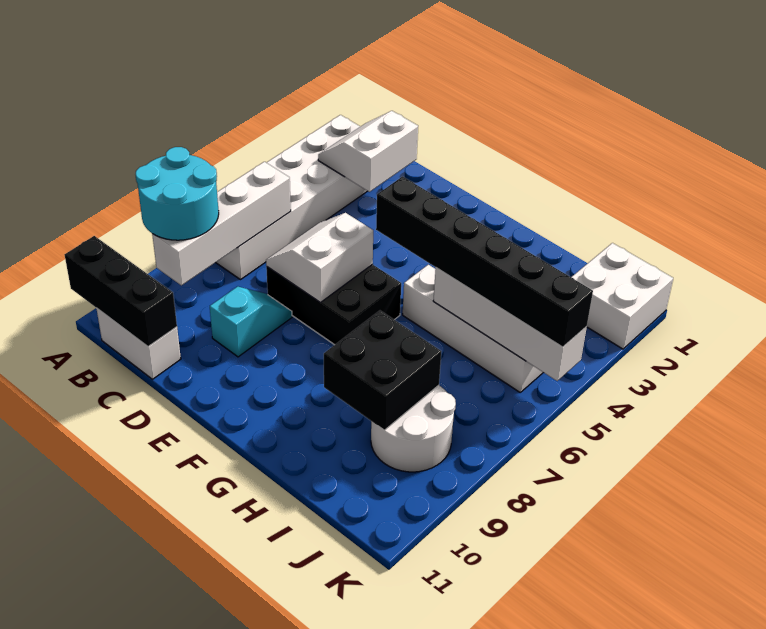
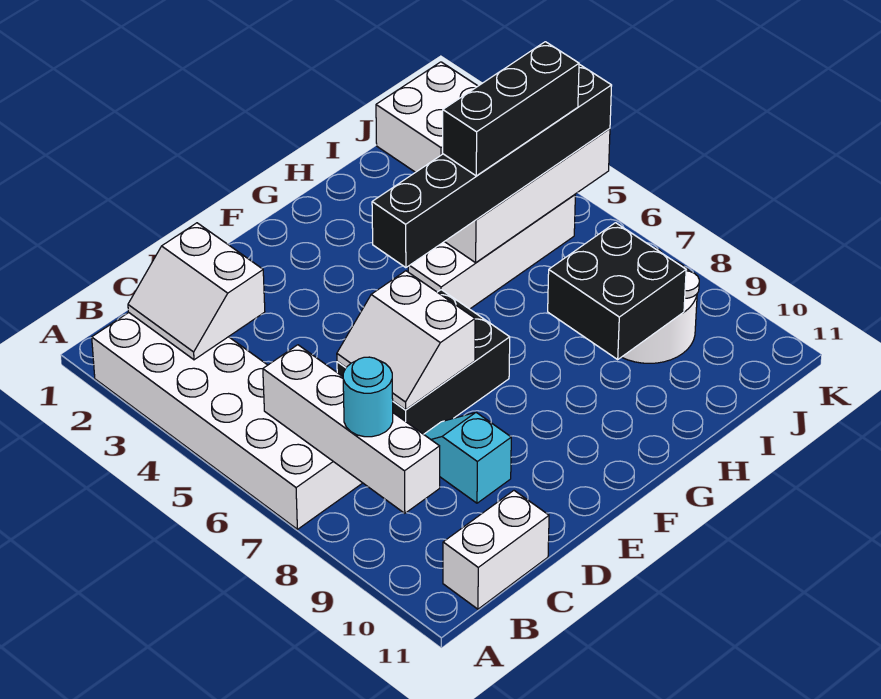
cyan round brick A8:B9 level 3 -> cyan round brick B8 level 3
black brick A11:C11 level 2 -> black brick H5:J5 level 4

